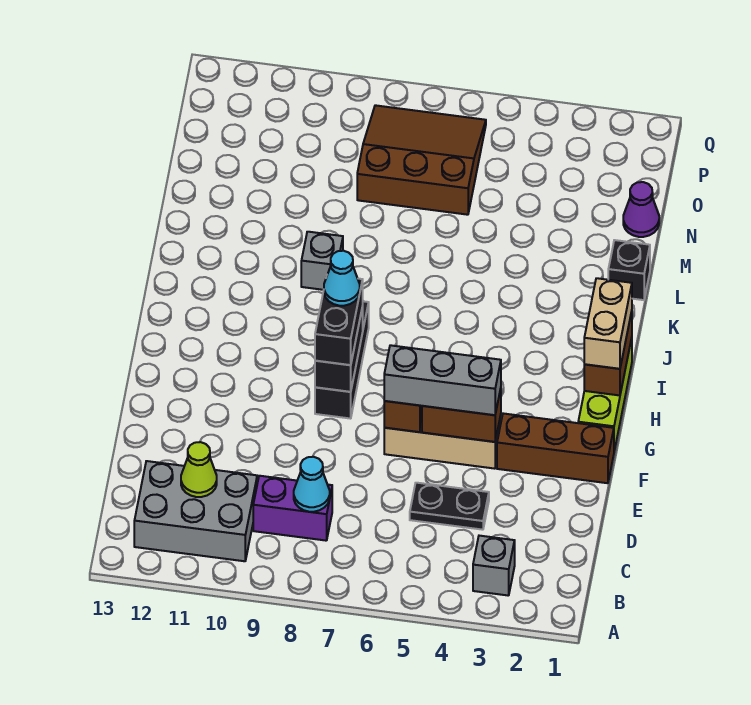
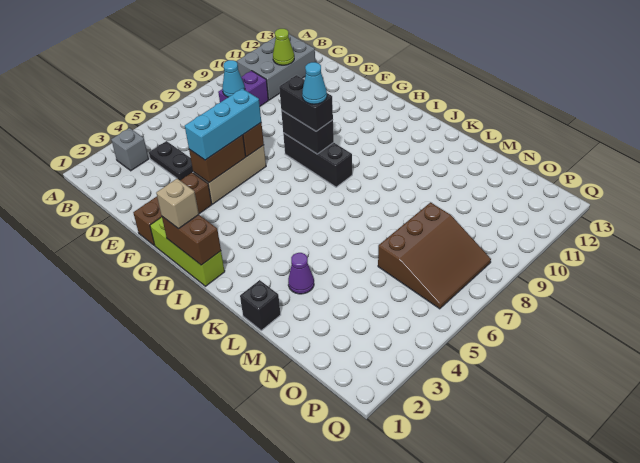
black plate D4:D5 level 1 -> black plate C4:D4 level 1
grey brick F4:F6 level 3 -> cyan brick F4:F6 level 3
tan brick H1:I1 level 3 -> tan brick H1 level 3
grey brick K9 level 1 -> none
purple cone N1 level 1 -> purple cone L3 level 1

